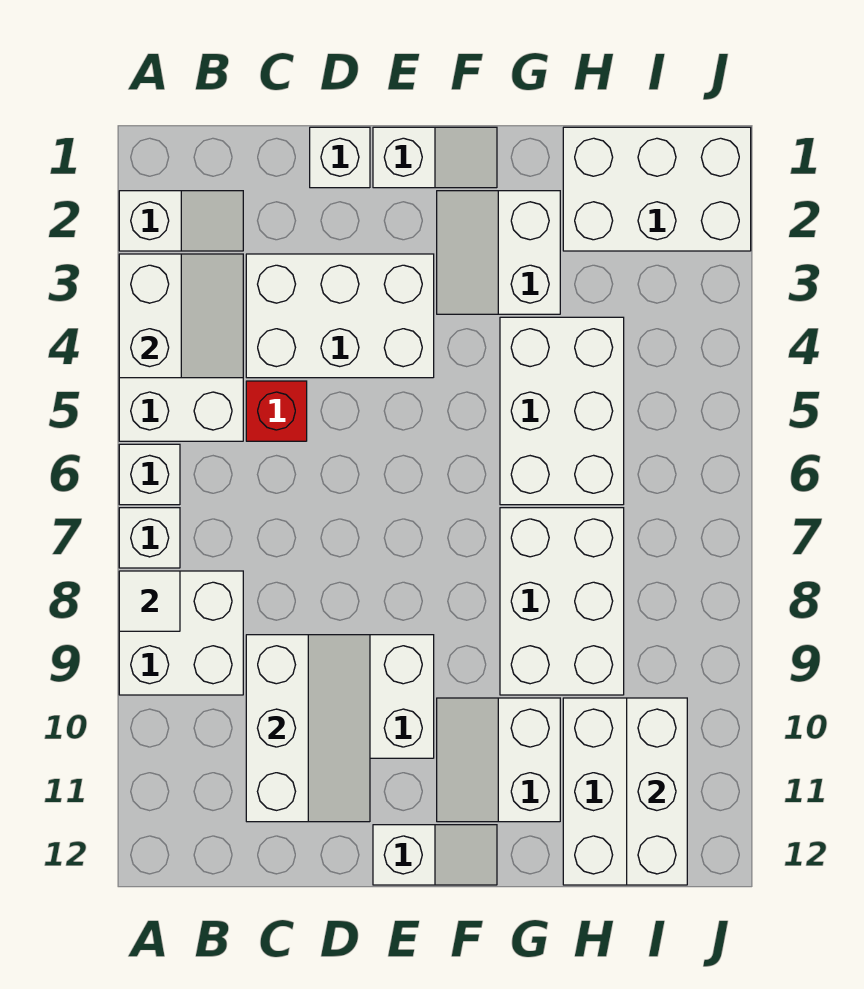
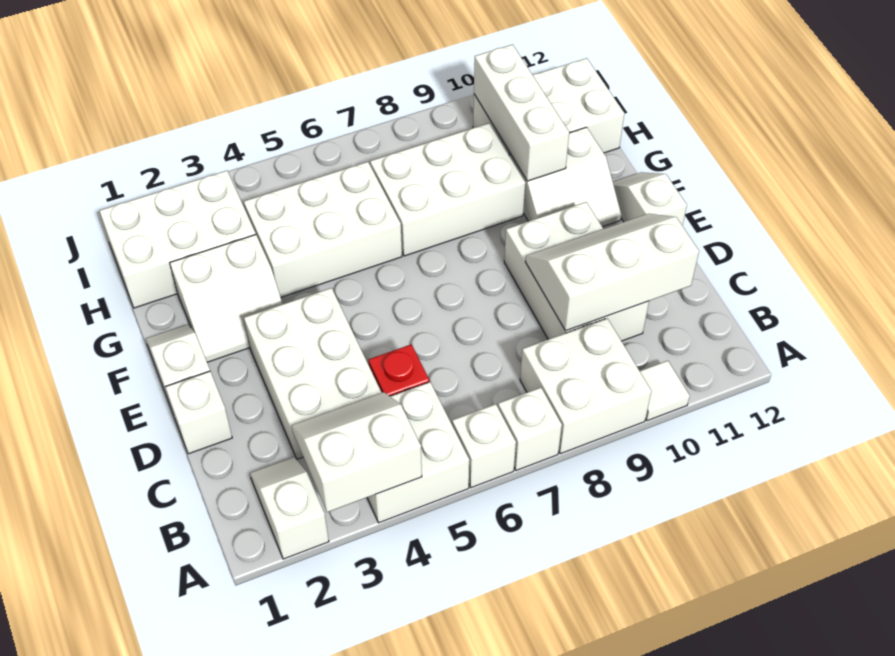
white tile A8 level 2 -> white tile A10 level 1
white brick H1:J2 level 1 -> white brick H1:I3 level 1
white brick I10:I12 level 2 -> white brick G10:I10 level 2

